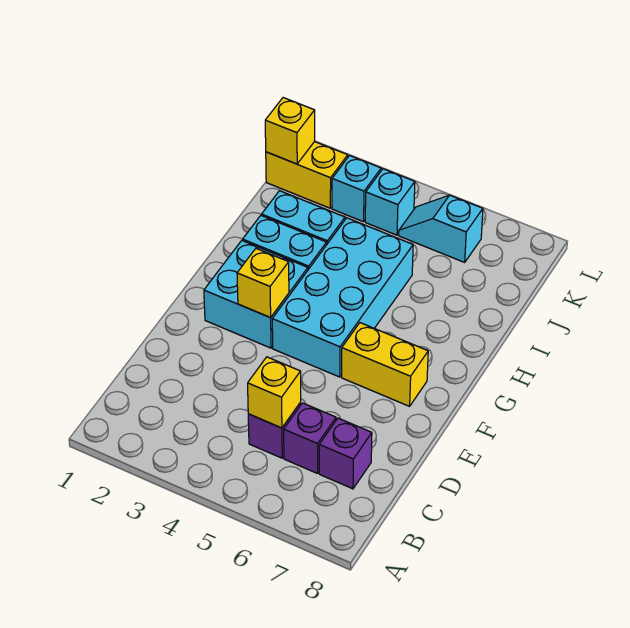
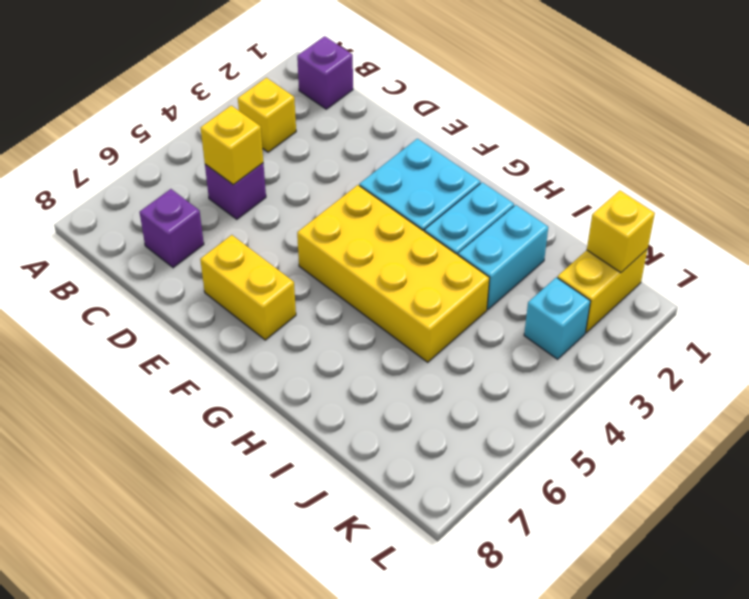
purple brick C6 level 1 -> purple brick B1 level 1
yellow brick F3 level 2 -> yellow brick B3 level 1
cyan brick F4:I5 level 1 -> yellow brick F4:I5 level 1
yellow brick F6:F7 level 1 -> yellow brick E7:F7 level 1
cyan brick K4 level 1 -> none
cyan slope K5:K6 level 1 top 6 -> none

